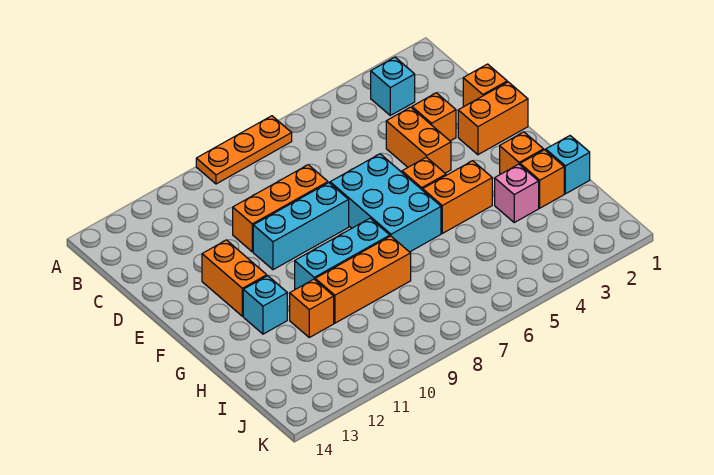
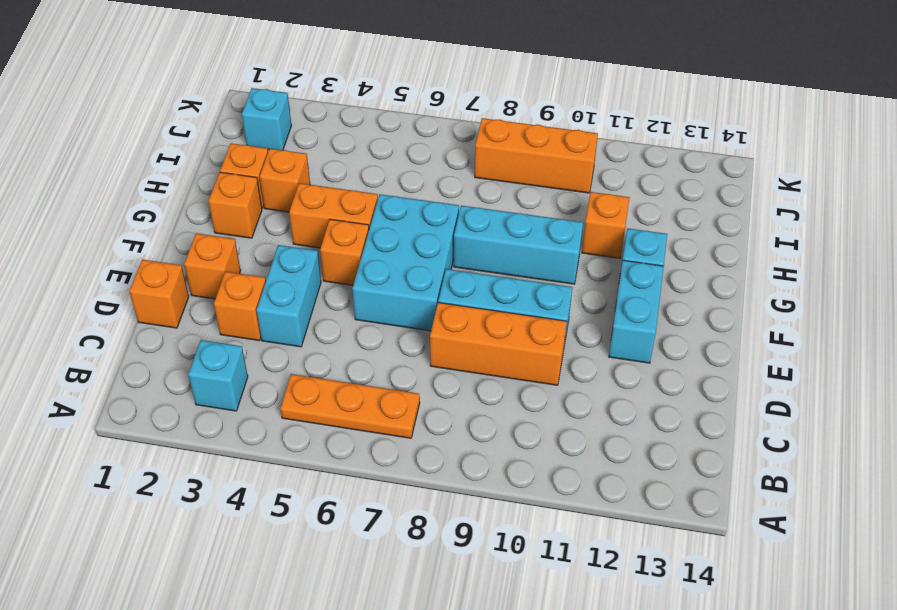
orange plate A7:A9 level 1 -> orange plate B5:B7 level 1
orange brick D4:E4 level 1 -> cyan brick D4:E4 level 1
orange brick E1:E2 level 1 -> orange brick E2 level 1
orange brick E12:F12 level 1 -> cyan brick E12:F12 level 1
cyan brick H1 level 1 -> cyan brick J2 level 1
pink brick H3 level 1 -> orange brick H3 level 1
orange brick H8:H10 level 1 -> orange brick J8:J10 level 1

